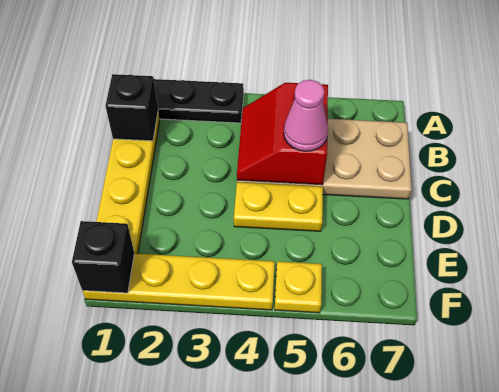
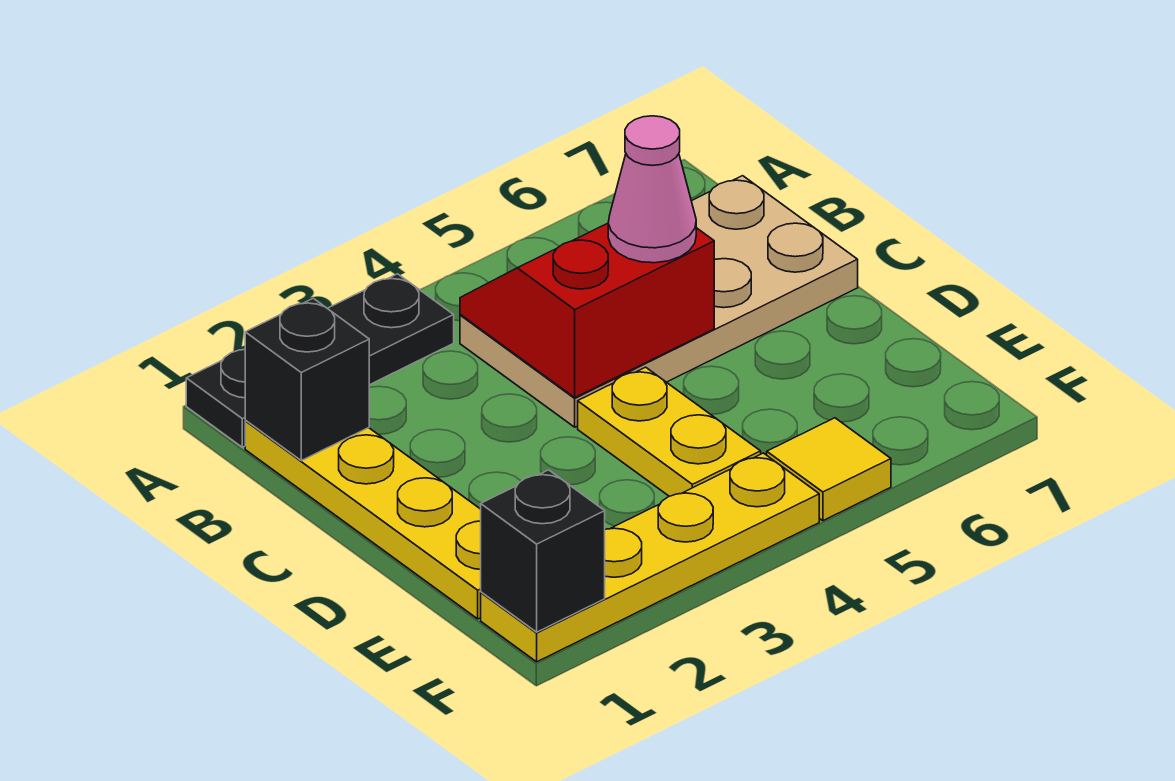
red slope B4:C5 level 2 top 5 -> red slope B4:C5 level 2 top C
yellow plate D4:D5 level 1 -> yellow plate D4:E4 level 1
yellow plate F5 level 1 -> yellow tile F5 level 1

